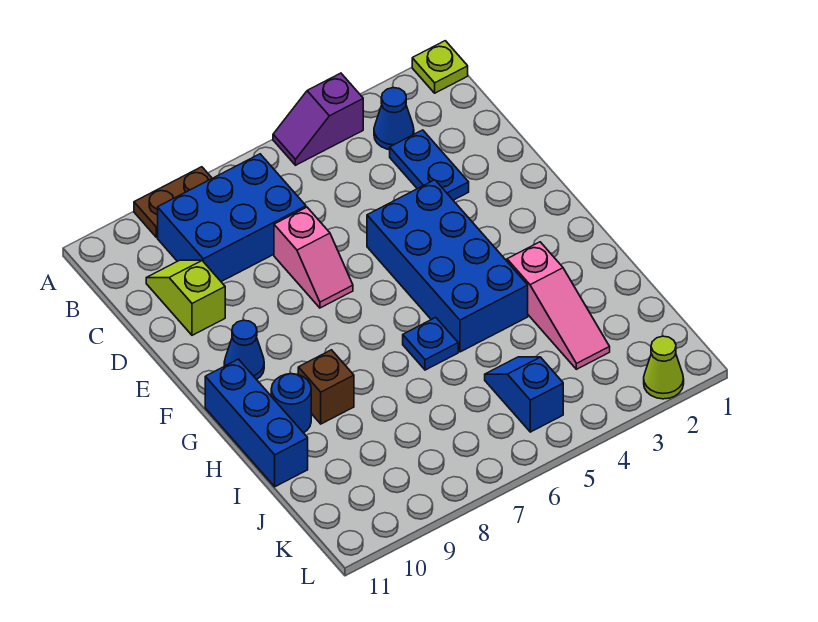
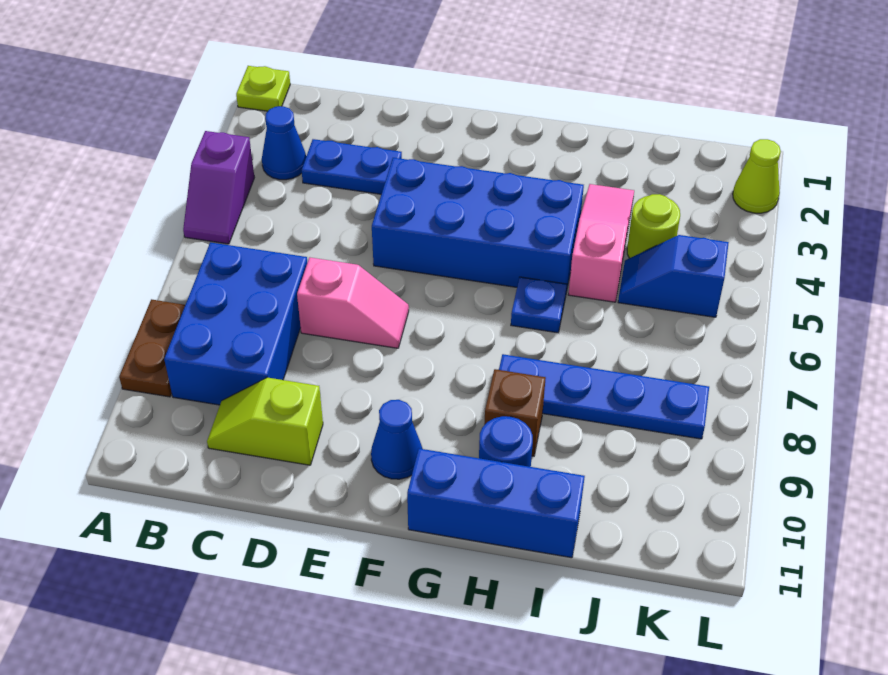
pink slope H3:J3 level 1 top H -> pink slope I3:I5 level 1 top 5
none -> blue plate H8:K8 level 1
none -> lime round brick J4 level 1

